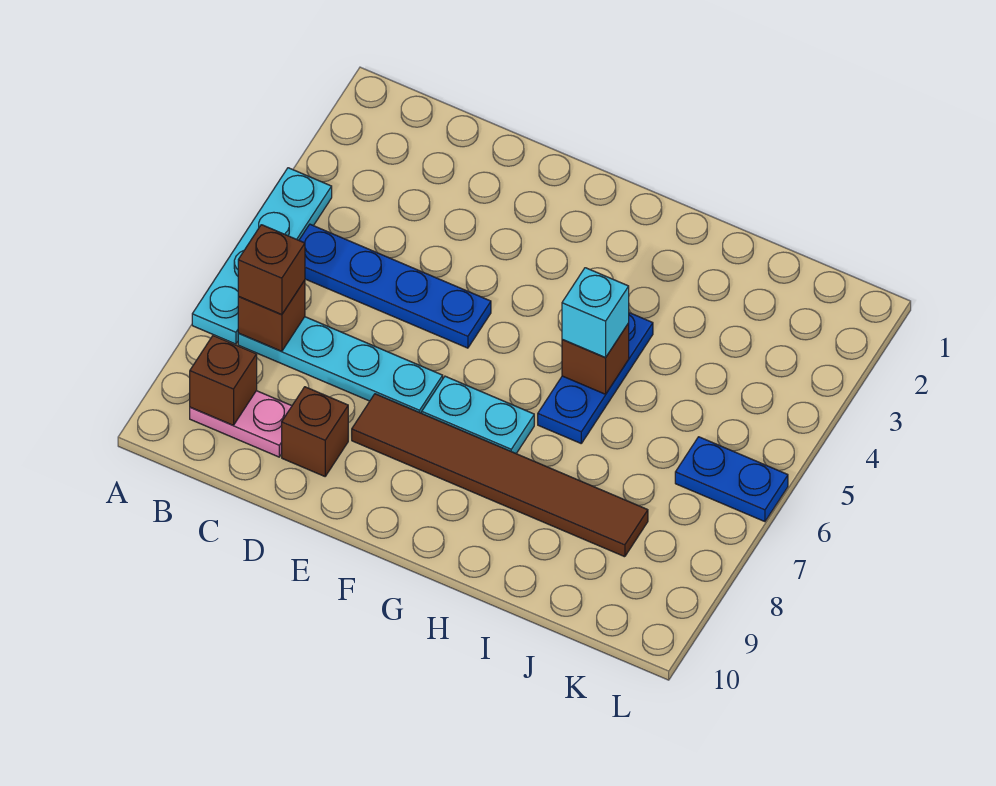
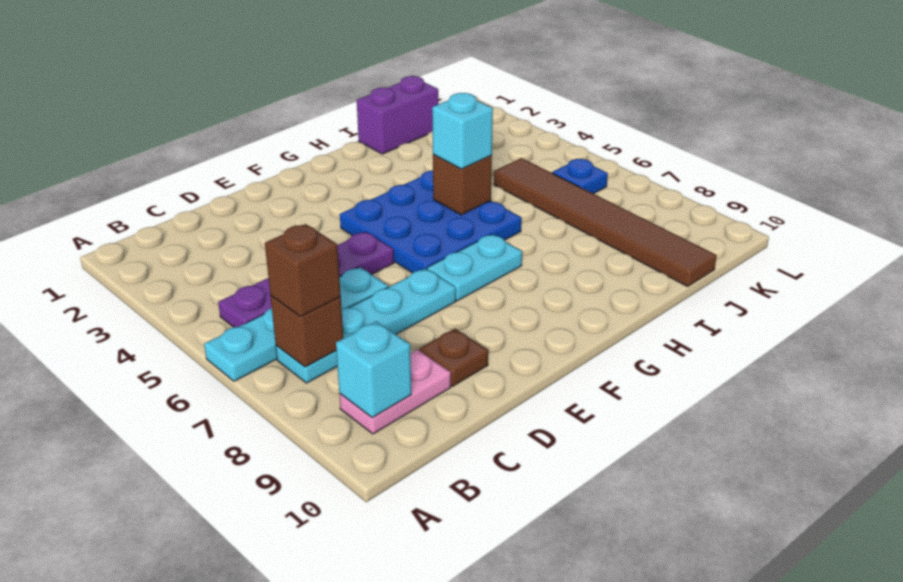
cyan plate A4:A7 level 1 -> cyan plate A6:D6 level 1
blue plate B5:E5 level 1 -> purple plate B5:E5 level 1
brown brick B9 level 2 -> cyan brick B9 level 2
brown brick D9 level 1 -> brown plate D9 level 1
brown tile E8:J8 level 1 -> brown tile J5:J10 level 1
blue plate H4:H6 level 1 -> blue plate F4:H6 level 1
none -> purple brick I1:J1 level 1
blue plate K6:L6 level 1 -> blue plate K6 level 1

